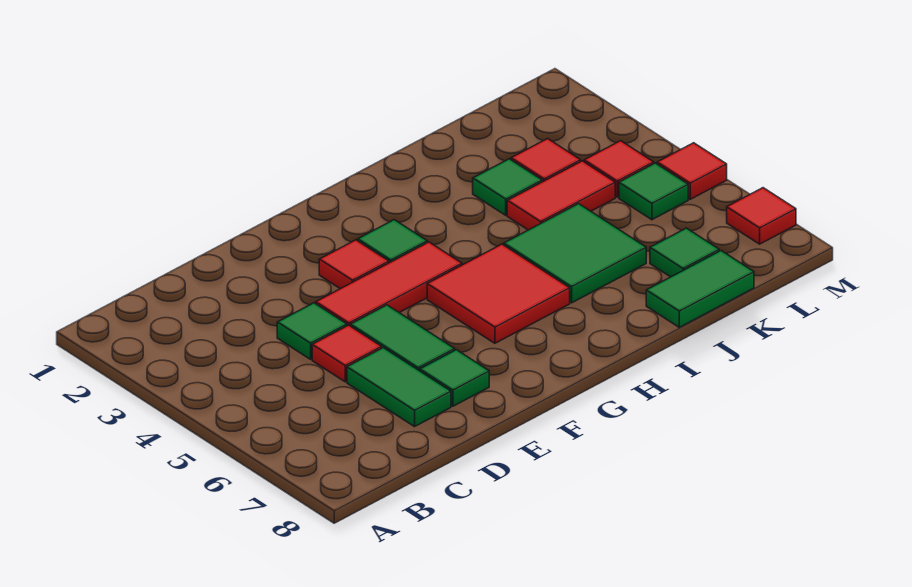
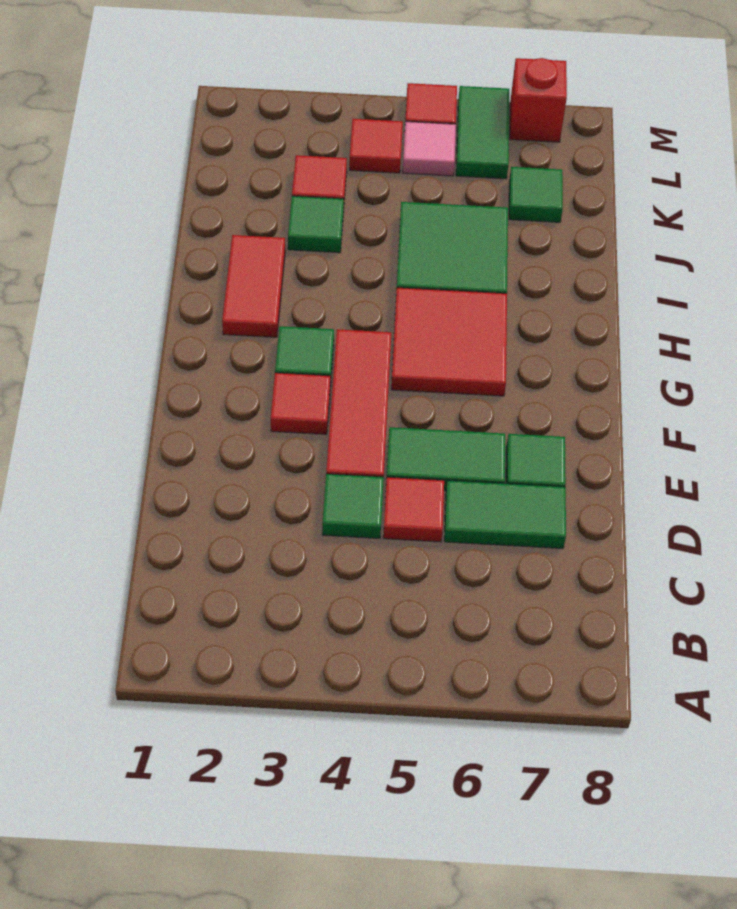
red tile J4:K4 level 1 -> red tile H2:I2 level 1
green tile J8:K8 level 1 -> green tile L6:M6 level 1
green tile L5 level 1 -> pink tile L5 level 1
red tile M7 level 1 -> red brick M7 level 1

